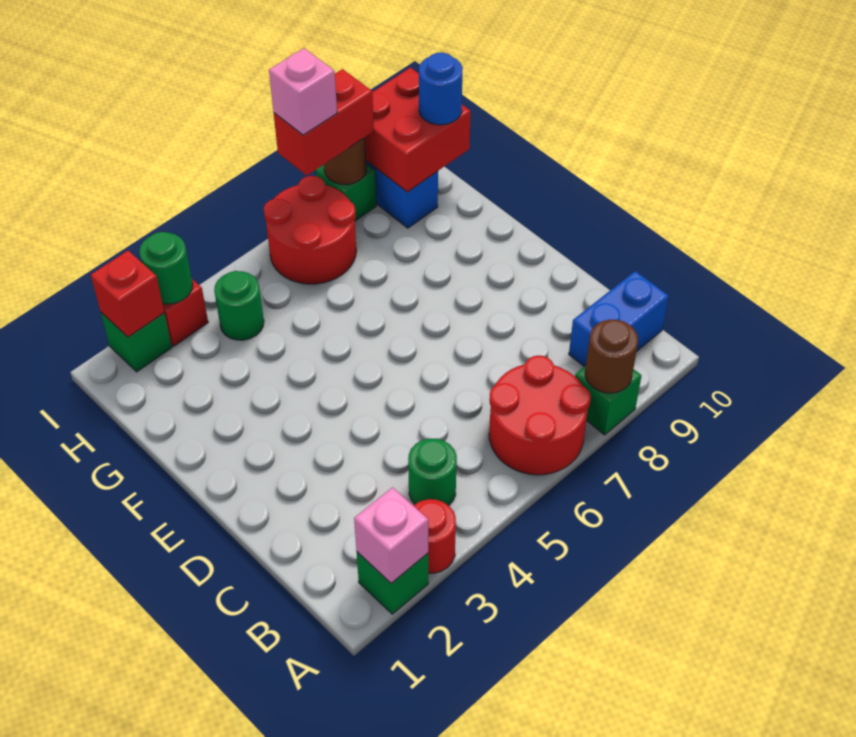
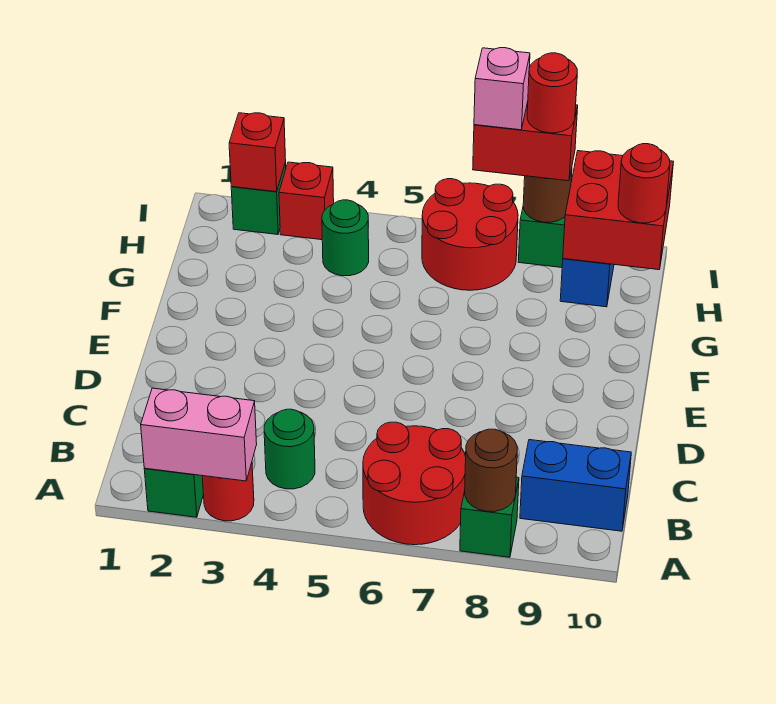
pink brick A2 level 2 -> pink brick A2:A3 level 2
blue round brick H10 level 3 -> red round brick H10 level 3
green round brick I3 level 2 -> none
none -> red round brick I8 level 4

